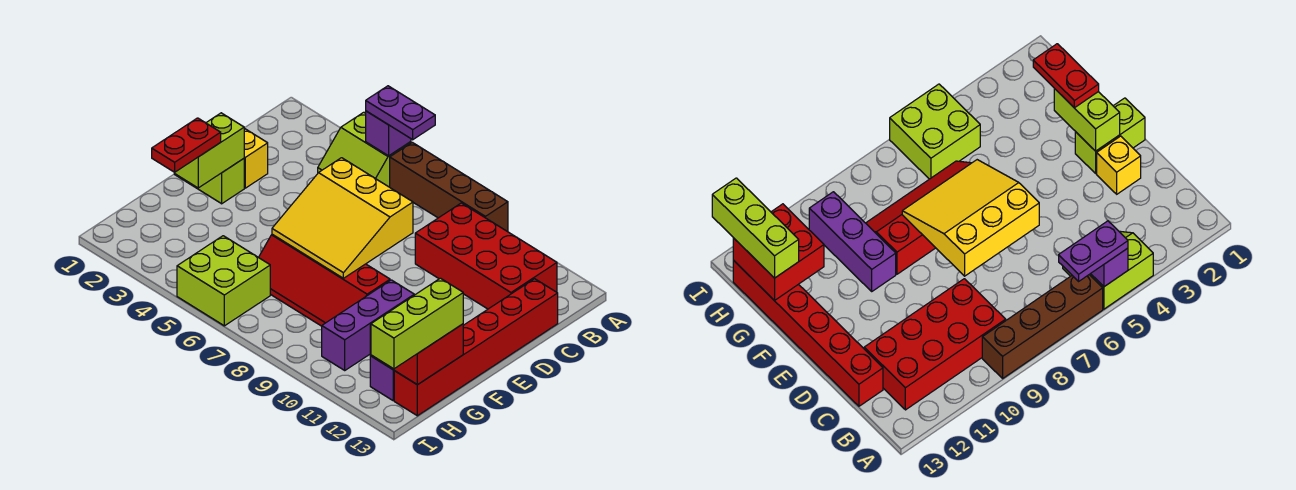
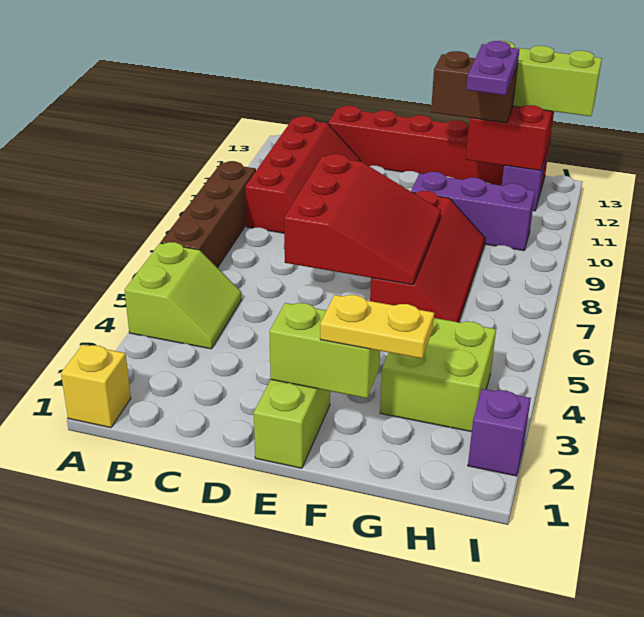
purple brick A5 level 2 -> purple brick I2 level 1
purple plate A5:A6 level 3 -> purple plate G11:G12 level 4
red brick B9:C12 level 1 -> red slope B9:C12 level 1 top B
yellow brick D2 level 1 -> yellow brick A1 level 1
yellow slope D6:F8 level 2 top D -> red slope D6:F8 level 2 top D
red plate F2:G2 level 3 -> yellow plate F2:G2 level 3
none -> brown brick F12:G12 level 3
lime brick H5:I6 level 1 -> lime brick G3:H4 level 1

